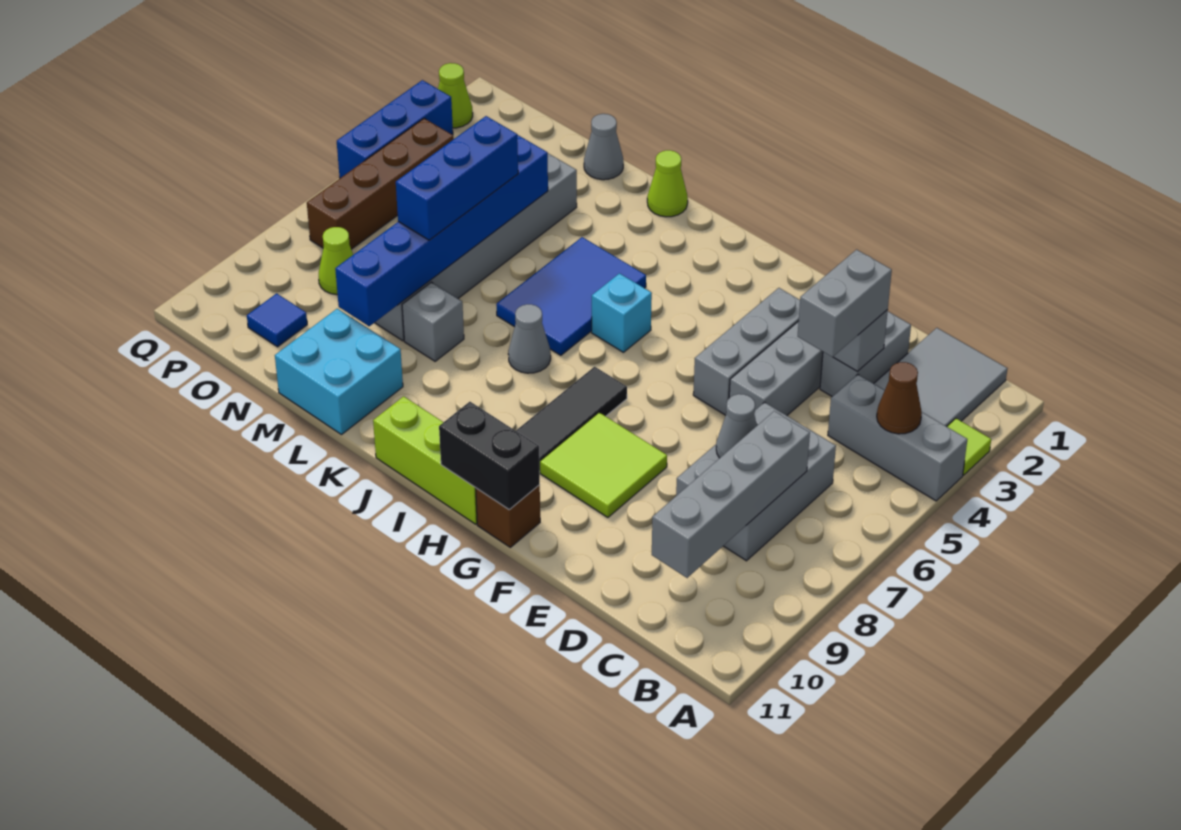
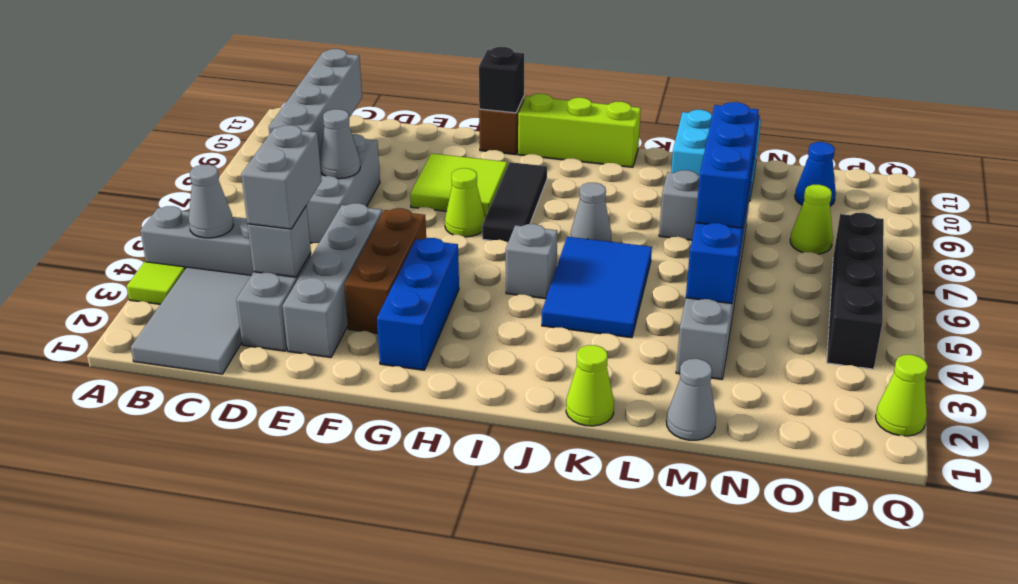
brown cone B4 level 2 -> grey cone B4 level 2
grey brick F3:F5 level 1 -> brown brick F3:F5 level 1
none -> lime cone G7 level 1
black brick G11:H11 level 2 -> black brick G11 level 2
cyan brick I5 level 1 -> grey brick I5 level 1
blue tile O10 level 1 -> blue cone O10 level 1
brown brick P4:P7 level 1 -> black brick P4:P7 level 1
blue brick Q3:Q5 level 1 -> blue brick G2:G4 level 1

